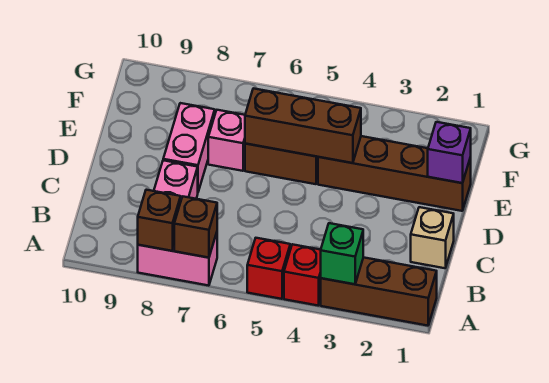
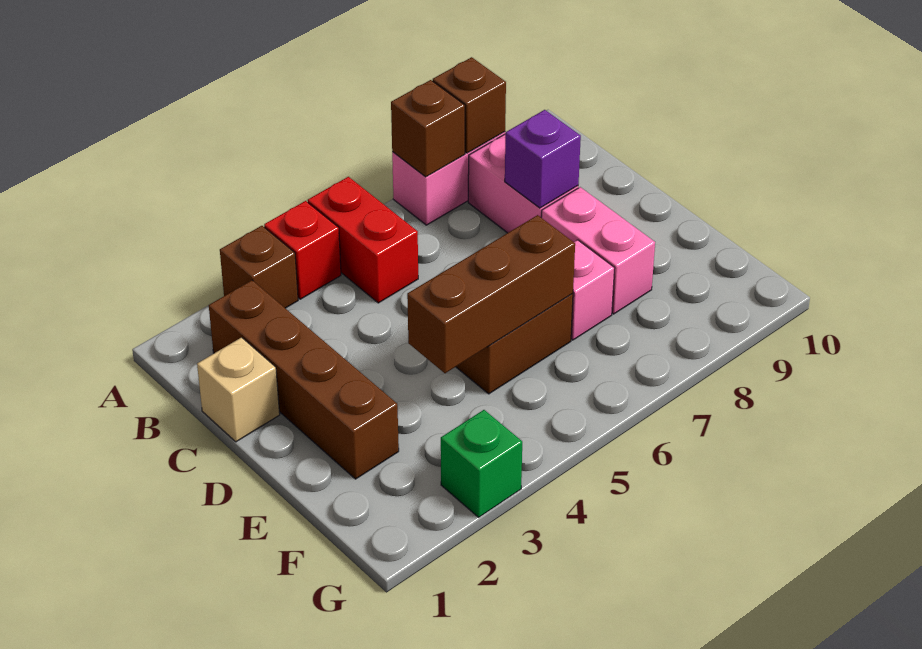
brown brick A1:A3 level 1 -> brown brick A3 level 1
green brick A3 level 2 -> green brick G3 level 1
red brick A5 level 1 -> red brick A5:B5 level 1
brown brick E1:E4 level 1 -> brown brick B2:E2 level 1
purple brick E1 level 2 -> purple brick C8 level 2

